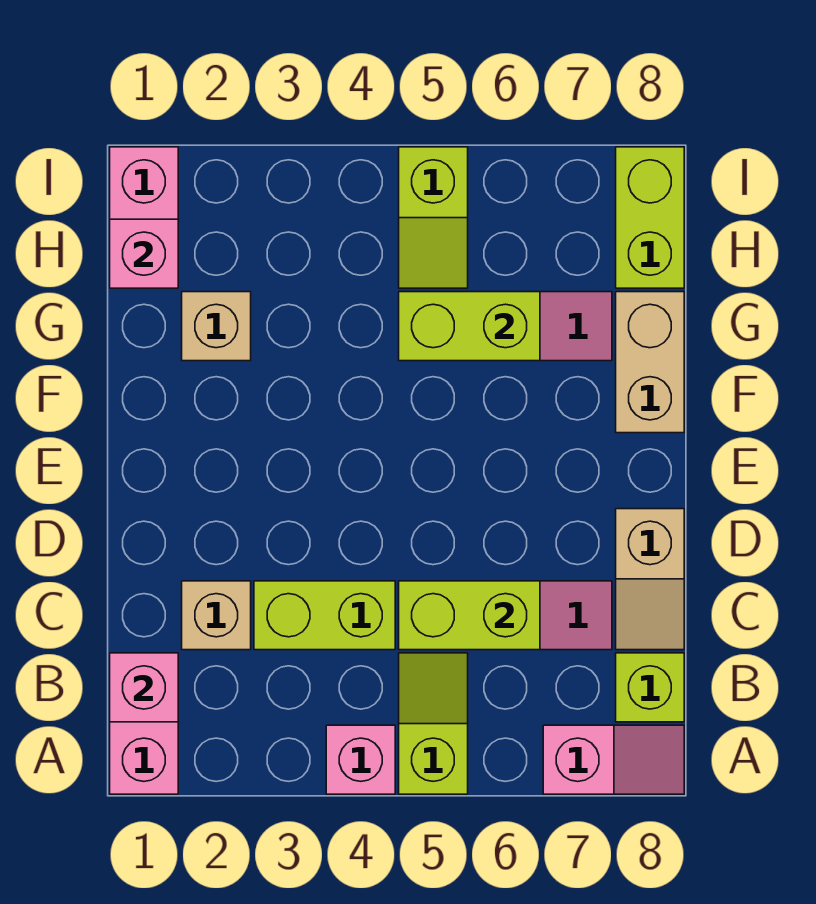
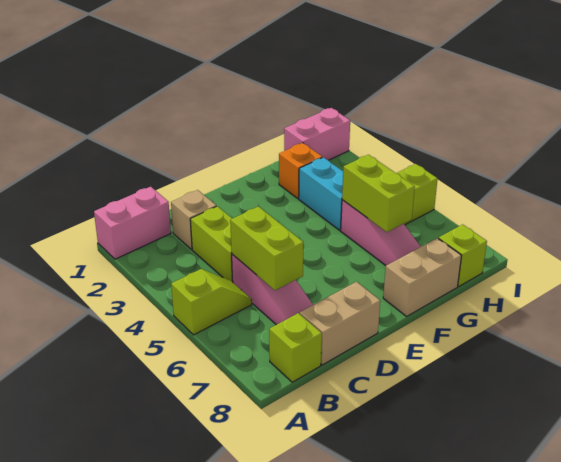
pink brick A4 level 1 -> none
pink slope A7:A8 level 1 top 7 -> none
pink brick B1 level 2 -> none
tan slope C8:D8 level 1 top D -> tan brick C8:D8 level 1
tan brick G2 level 1 -> orange brick G2 level 1
none -> cyan brick G3:G4 level 1
pink brick H1 level 2 -> none
lime brick H8:I8 level 1 -> lime brick H8 level 1

